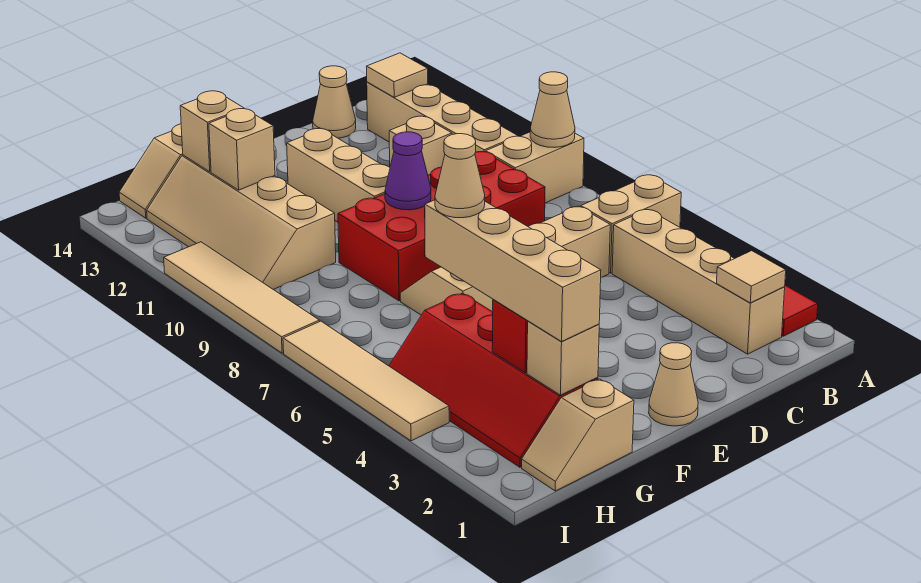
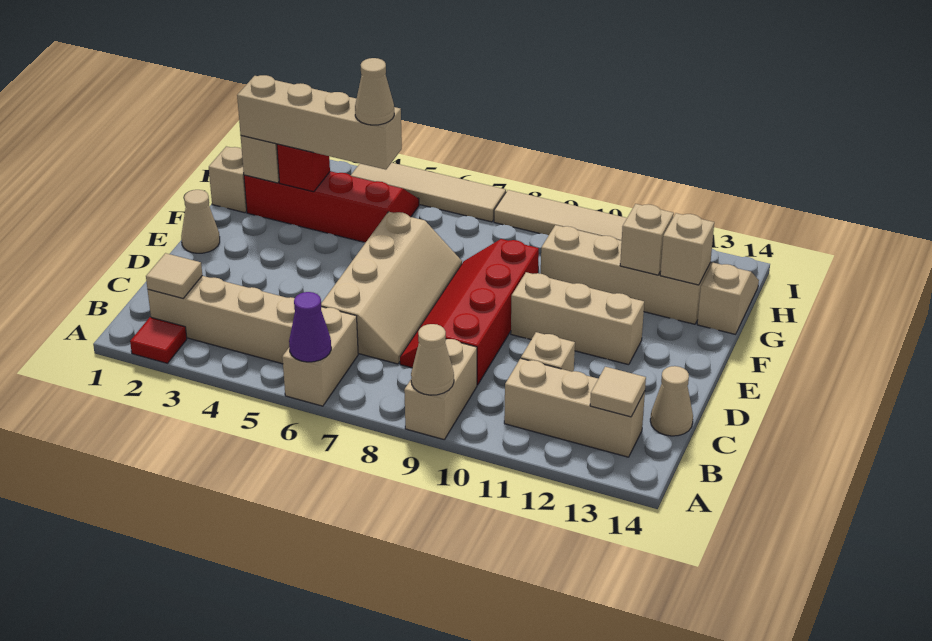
tan brick B10:B13 level 1 -> tan brick B11:B13 level 1
red brick C8:F9 level 1 -> red slope C8:F9 level 1 top 9
purple cone E9 level 2 -> purple cone A6 level 2

